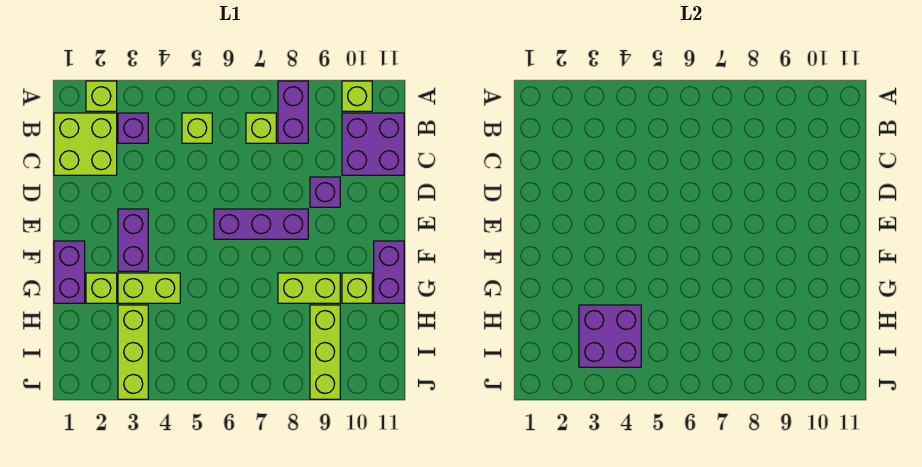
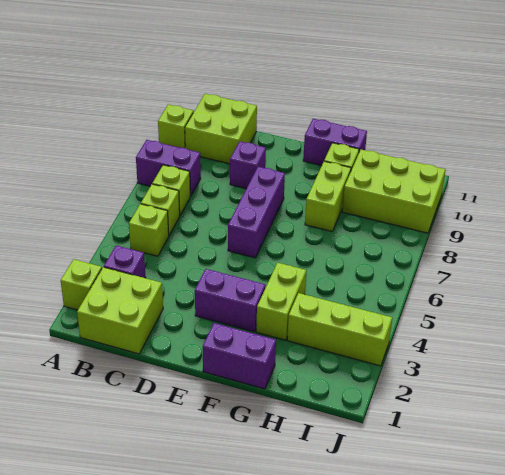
purple brick B10:C11 level 1 -> lime brick B10:C11 level 1
lime brick G2 level 1 -> lime brick B6 level 1
purple brick H3:I4 level 2 -> none
lime brick H9:J9 level 1 -> lime brick H9:J10 level 1

